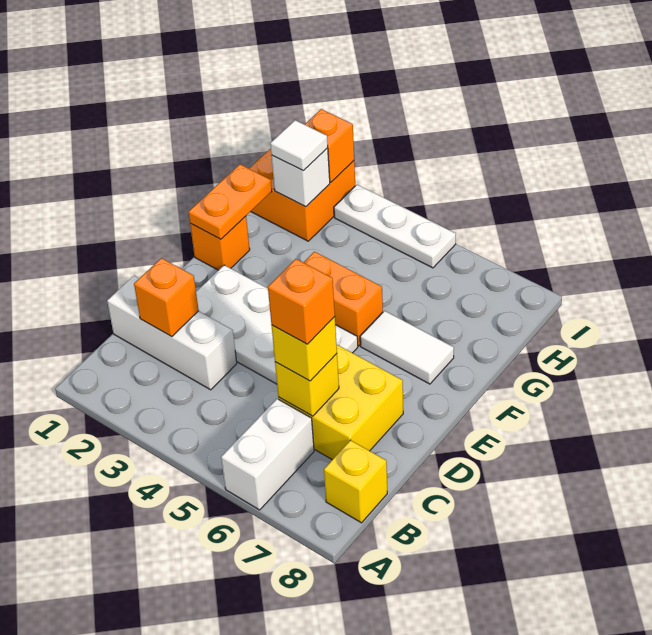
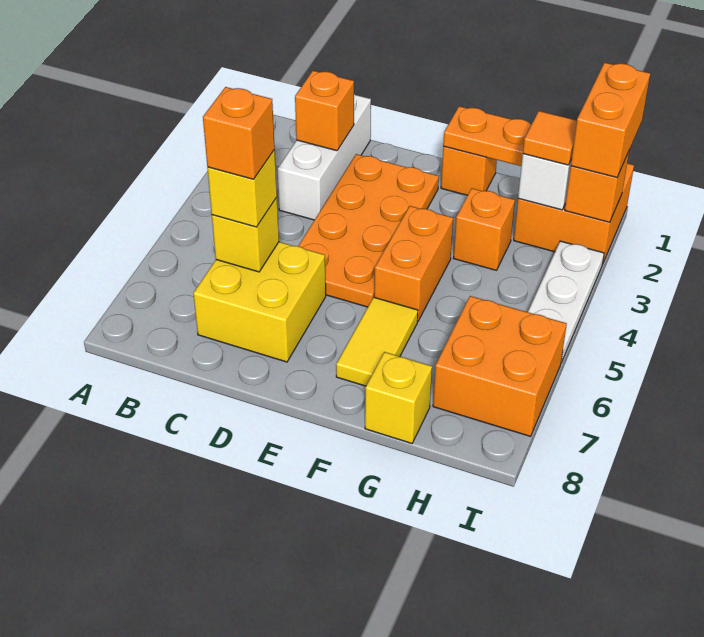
white brick A6:B6 level 1 -> none
yellow brick B8 level 1 -> yellow brick G8 level 1
white plate D2:E5 level 1 -> orange plate D2:E5 level 1
white tile F6:F7 level 1 -> yellow tile F6:F7 level 1
none -> orange brick G3 level 1
white tile H2 level 3 -> orange tile H2 level 3
none -> orange brick H6:I7 level 1
none -> orange brick I1:I2 level 3

